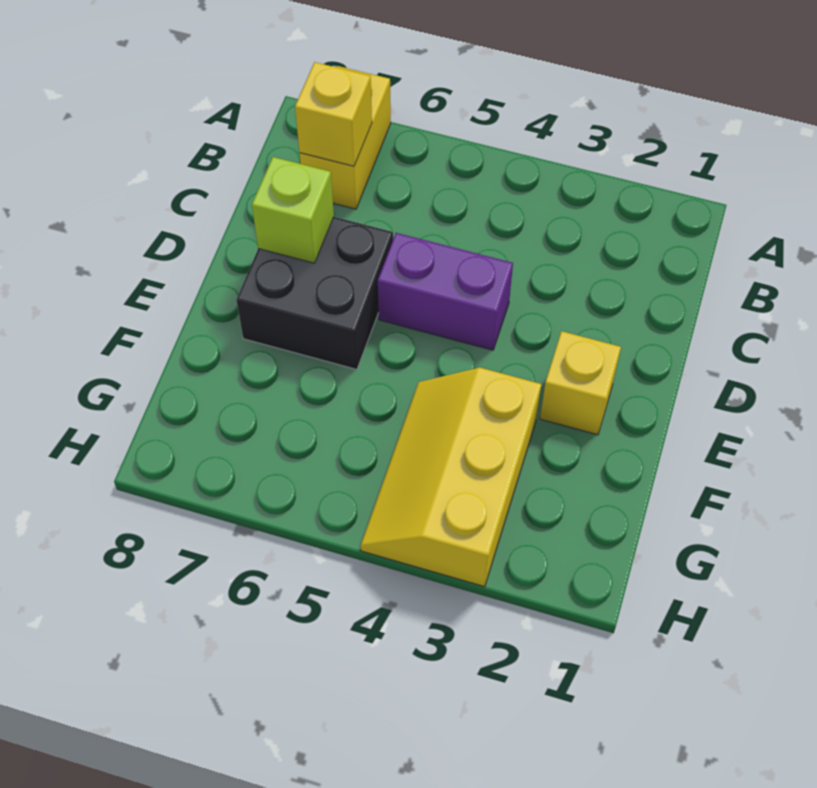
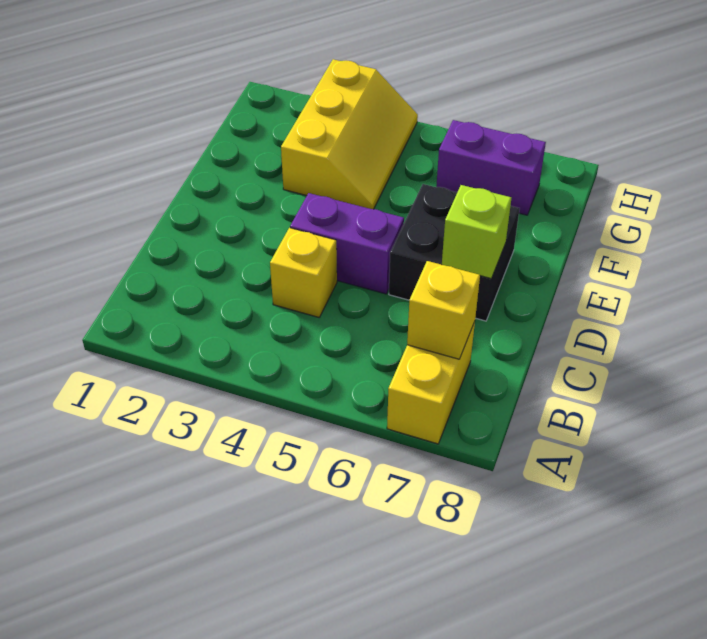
yellow brick E2 level 1 -> yellow brick C4 level 1
none -> purple brick G6:G7 level 1

